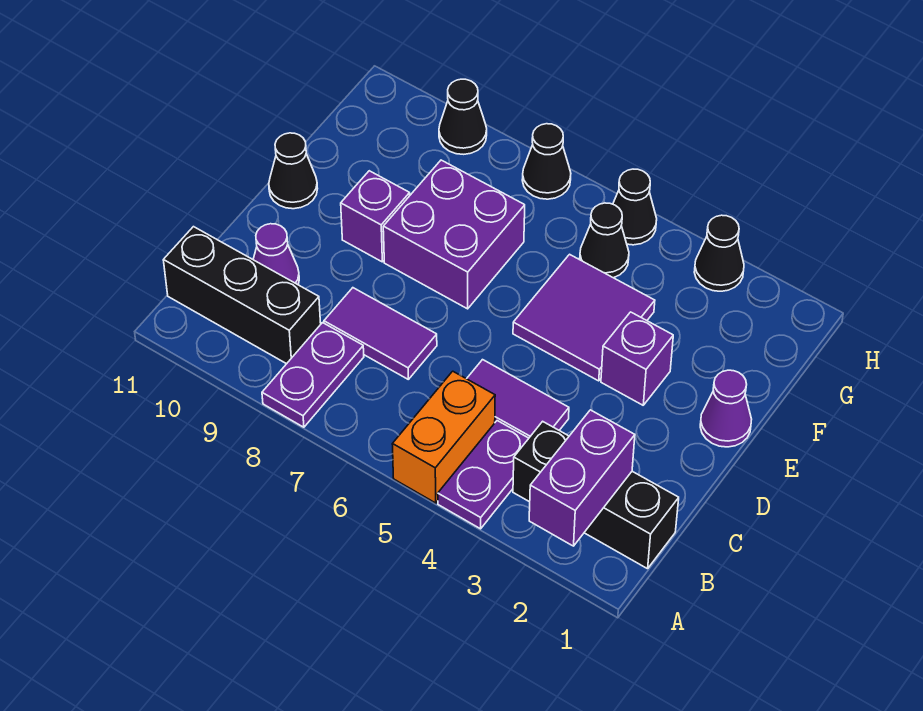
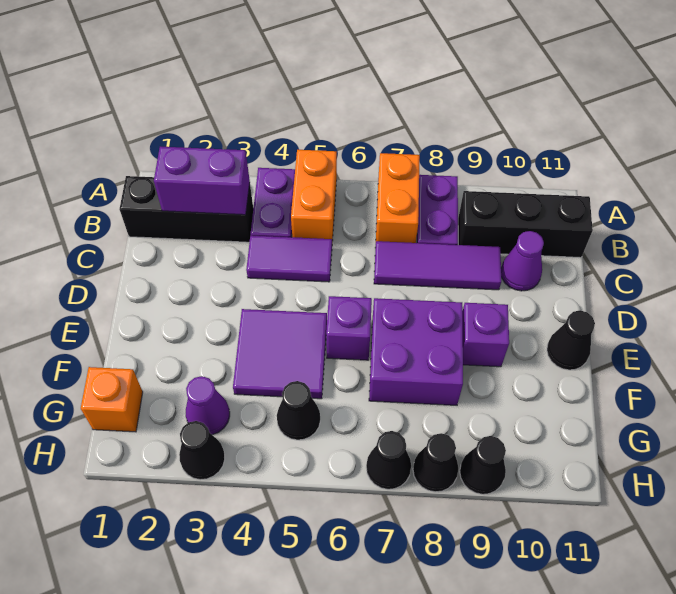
purple brick A2:B2 level 2 -> purple brick B2:B3 level 2
none -> orange brick A7:B7 level 1
purple tile C7:C8 level 1 -> purple tile C7:C9 level 1
purple cone E1 level 1 -> purple cone G3 level 1
purple brick E3 level 1 -> purple brick E6 level 1
none -> orange brick G1 level 1
black cone H5 level 1 -> black cone H8 level 1

